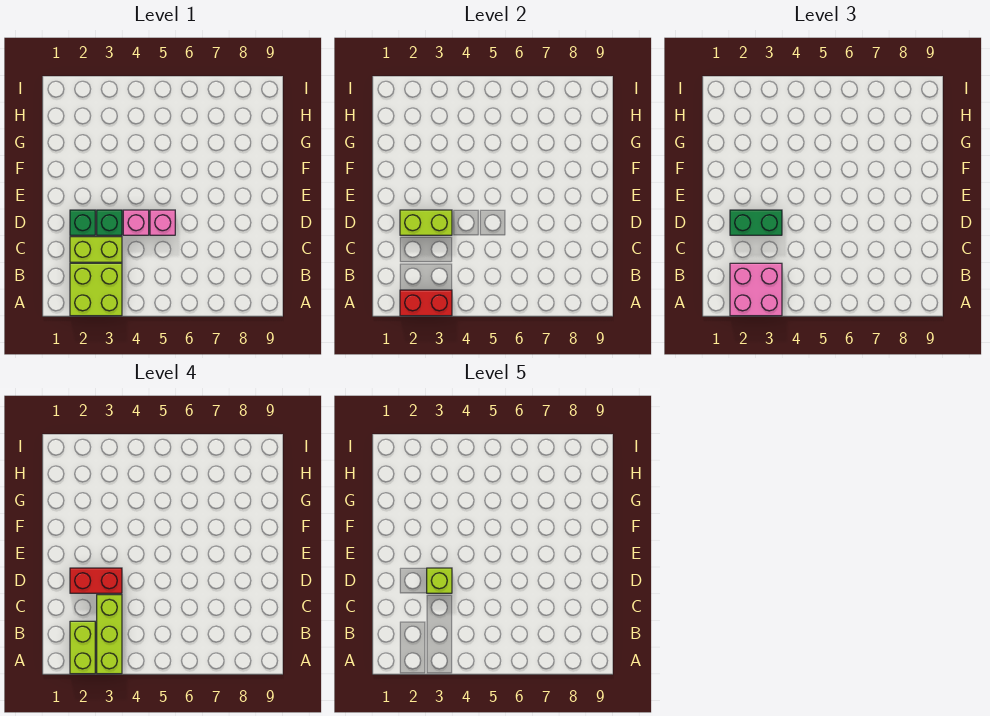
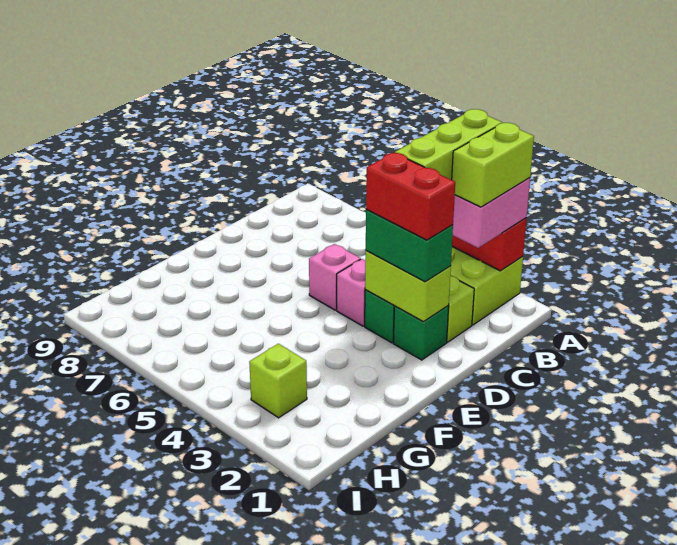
lime brick D3 level 5 -> lime brick H3 level 1

